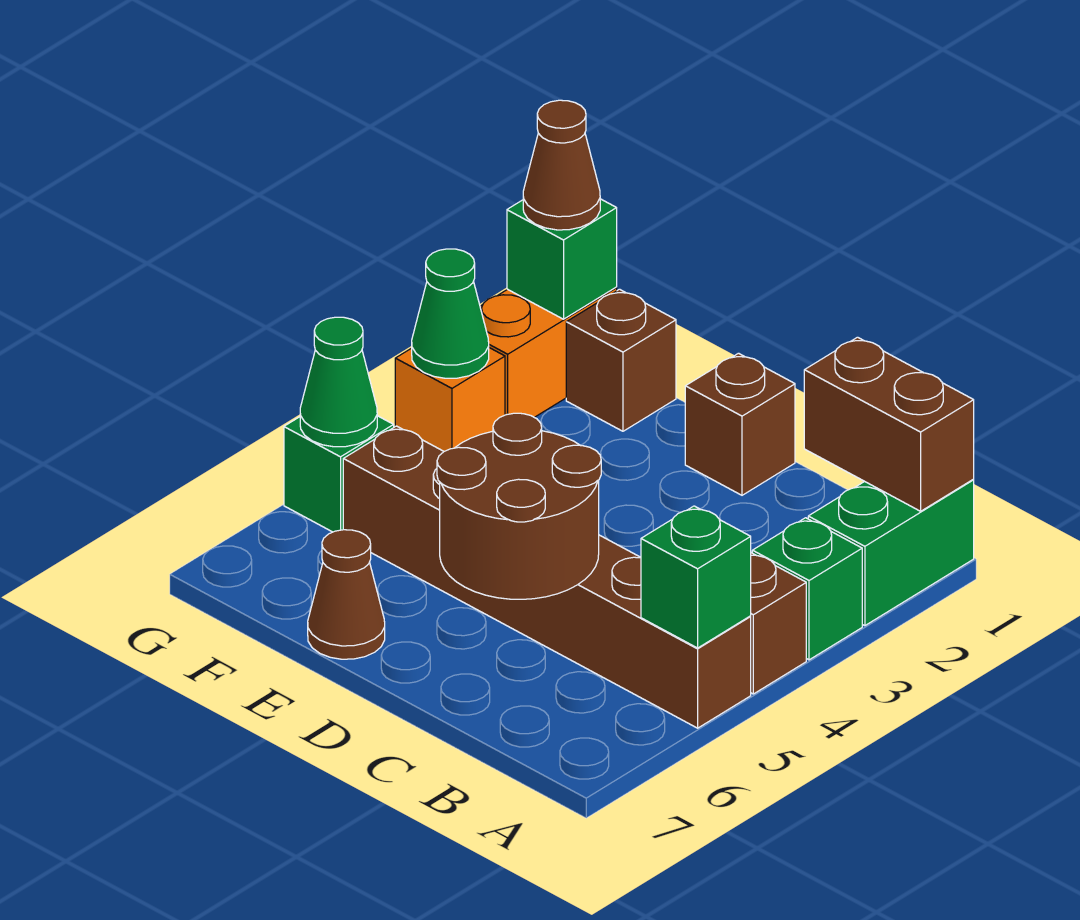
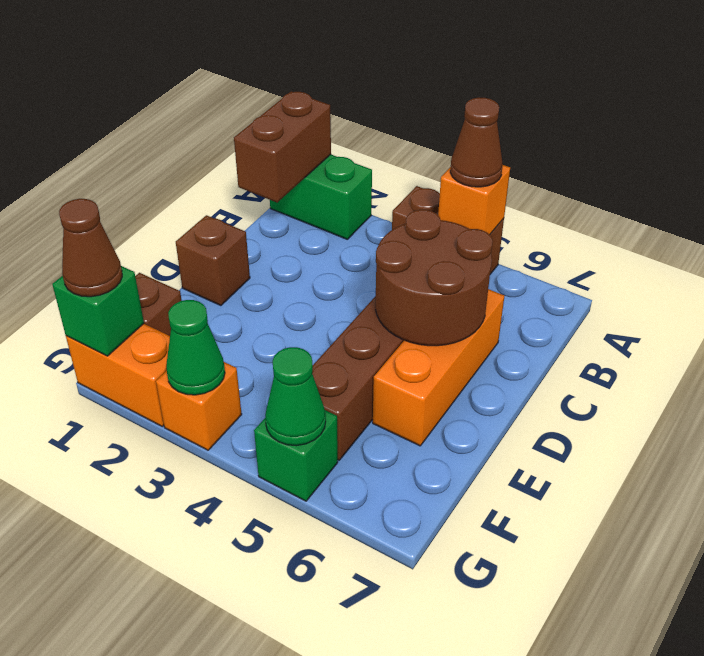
green brick A3 level 1 -> none
green brick A5 level 2 -> orange brick A5 level 2
none -> orange brick C6:E6 level 1
brown cone E7 level 1 -> brown cone A5 level 3

